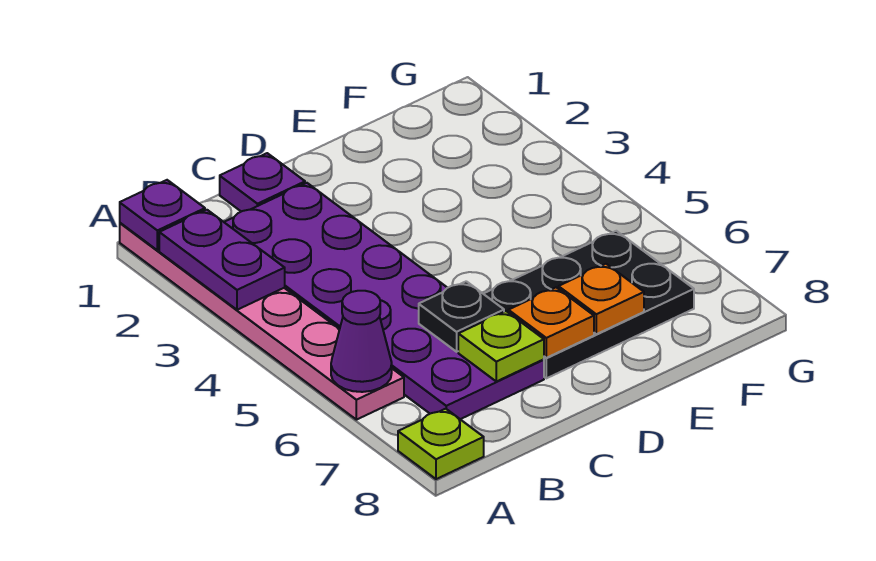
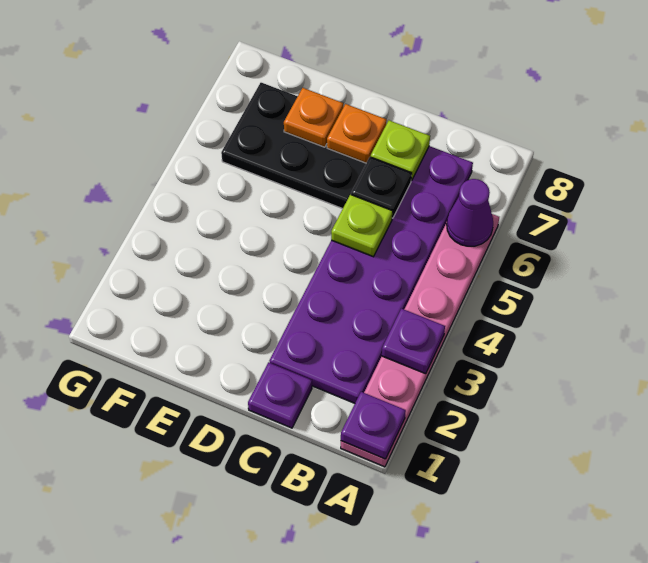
purple plate A2:A3 level 2 -> purple plate A3 level 2
lime plate A8 level 1 -> lime plate C5 level 2

